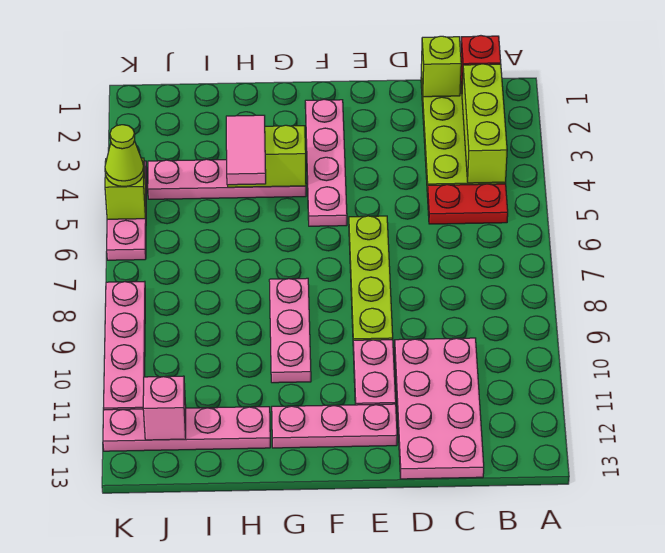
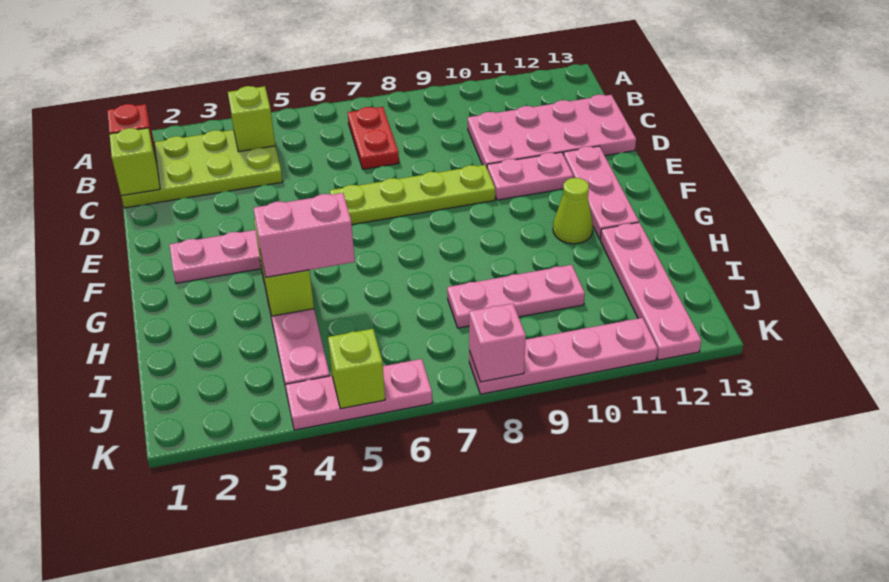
lime brick B2:B4 level 2 -> lime brick B4 level 2
red plate B5:C5 level 1 -> red plate B7:C7 level 1
pink plate G8:G10 level 1 -> pink plate I8:I10 level 1
pink tile H4:H5 level 3 -> pink brick H4:H5 level 3
pink brick J12 level 2 -> pink brick K8 level 2
lime cone K5 level 3 -> lime cone G11 level 1

